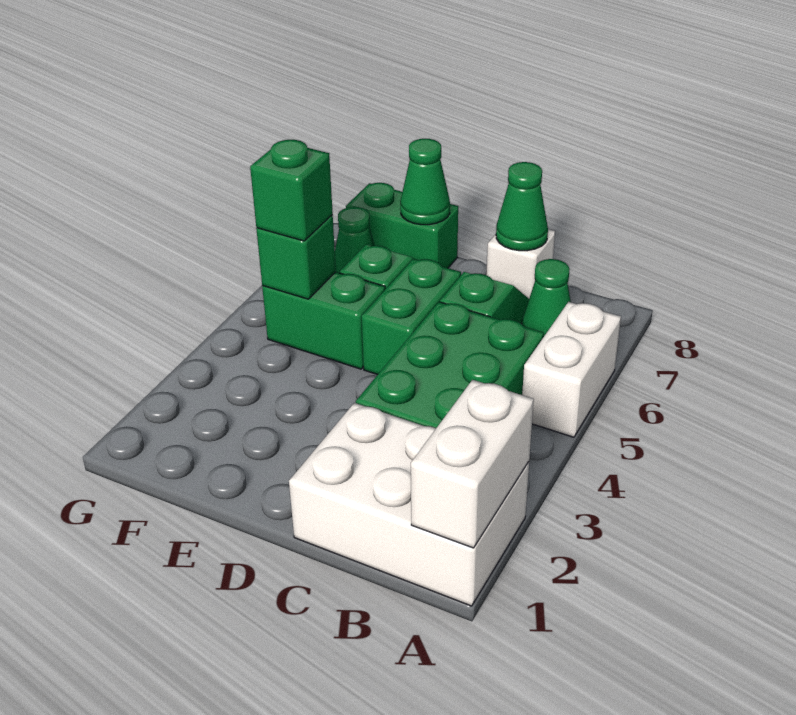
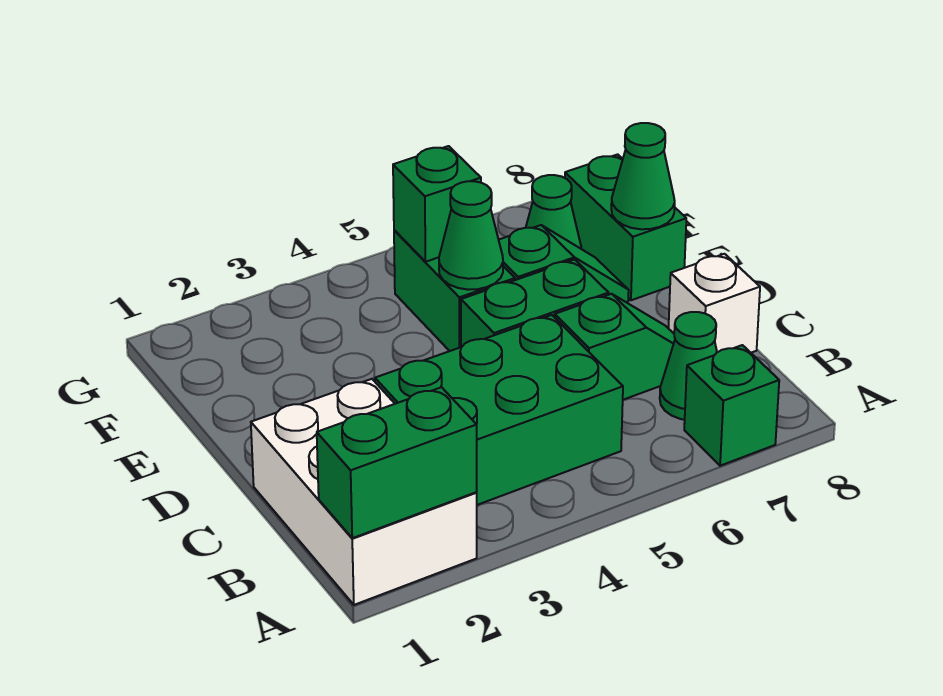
white brick A1:A2 level 2 -> green brick A1:A2 level 2
white brick A5:A6 level 1 -> none
green cone C8 level 2 -> green cone E5 level 2
green brick F5 level 3 -> green brick A7 level 1

